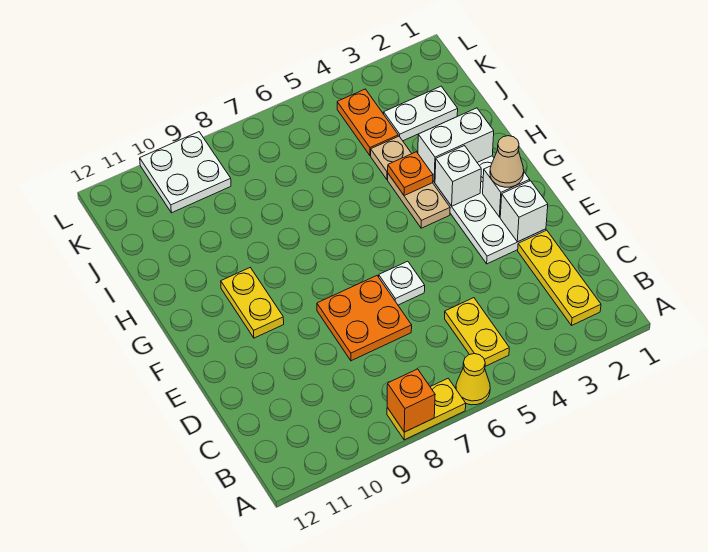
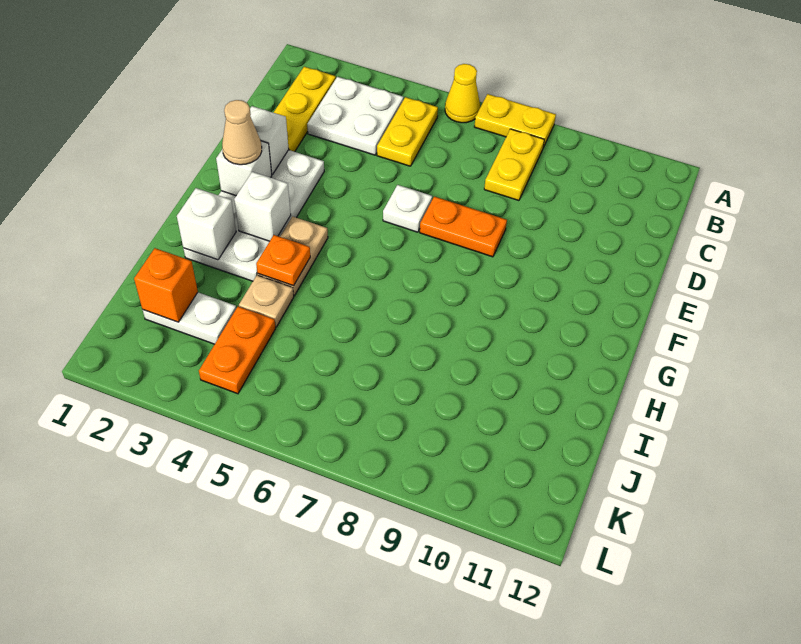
orange brick A8 level 2 -> orange brick J2 level 2
orange plate D7:E8 level 1 -> orange plate E7:E8 level 1
yellow plate F10:G10 level 1 -> yellow plate B8:C8 level 1
white brick H2:H3 level 2 -> white brick H2 level 2
white plate K9:L10 level 1 -> white plate B3:C4 level 1

